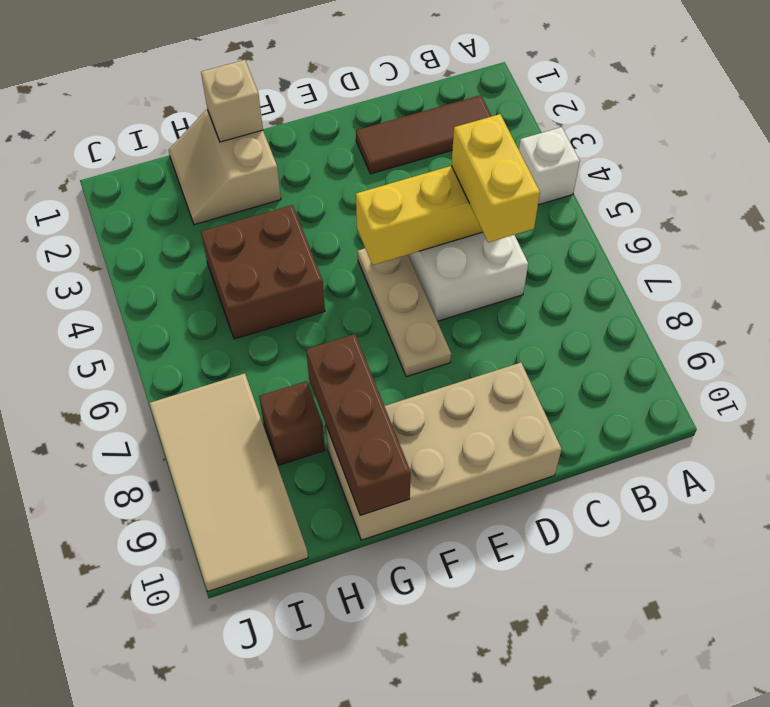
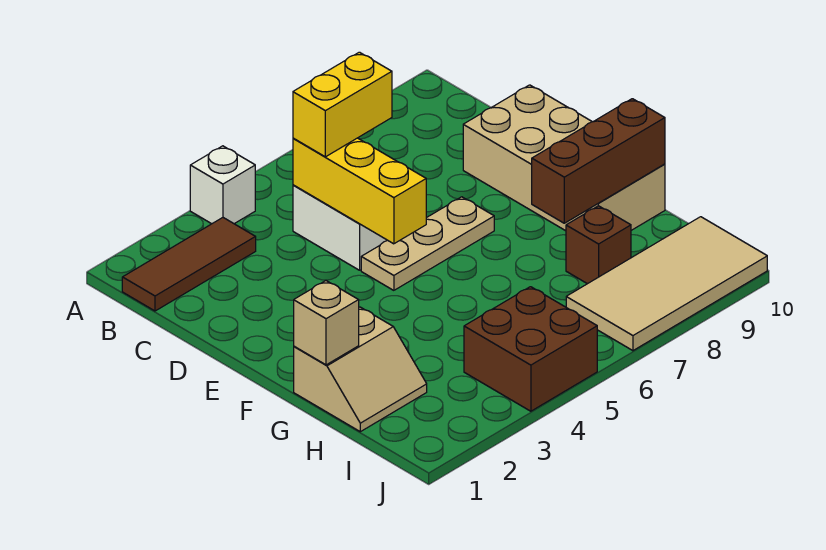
brown tile B2:D2 level 1 -> brown tile B1:B3 level 1
brown brick G4:H5 level 1 -> brown brick I4:J5 level 1

